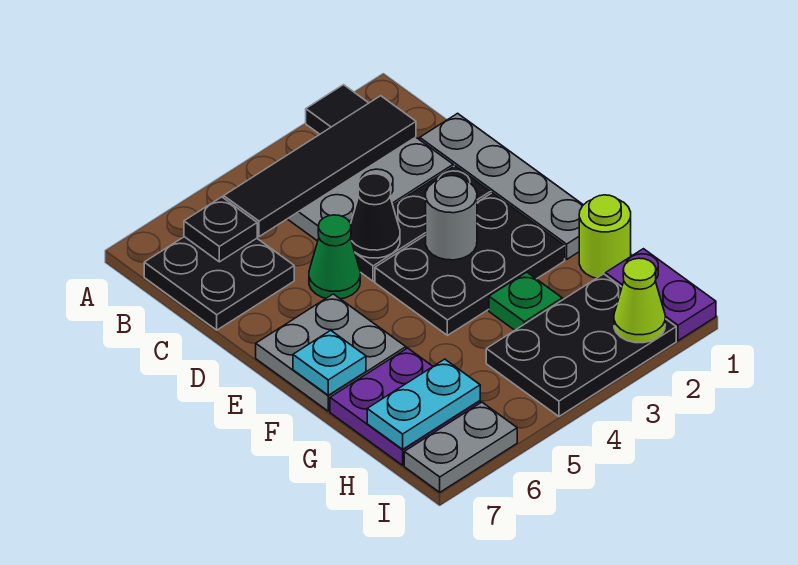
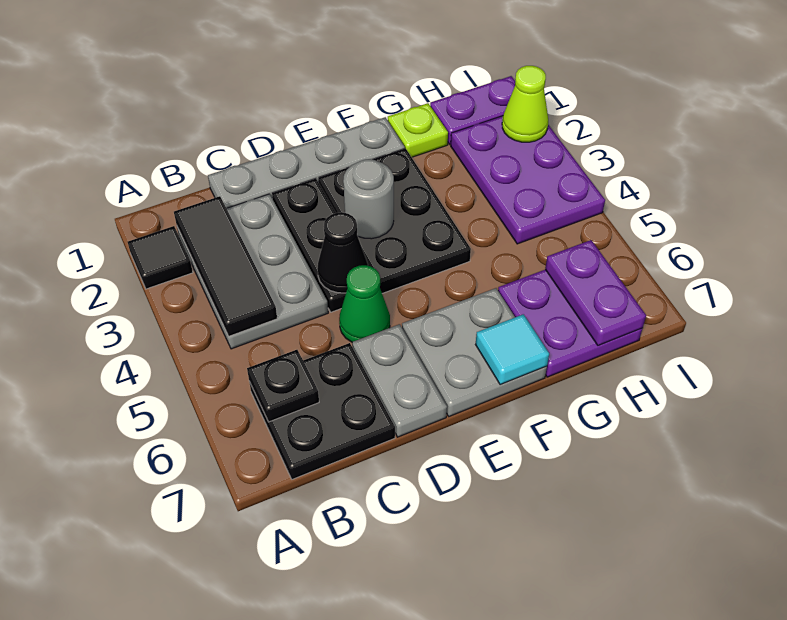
black tile B2:B5 level 2 -> black tile B2:B4 level 2
cyan plate F7 level 2 -> cyan tile F7 level 2
lime round brick G1 level 1 -> lime plate G1 level 1
green plate G3 level 1 -> none
black plate H2:I4 level 1 -> purple plate H2:I4 level 1
cyan plate H6:H7 level 2 -> purple plate H6:H7 level 2
grey plate I6:I7 level 1 -> grey plate D6:D7 level 1

